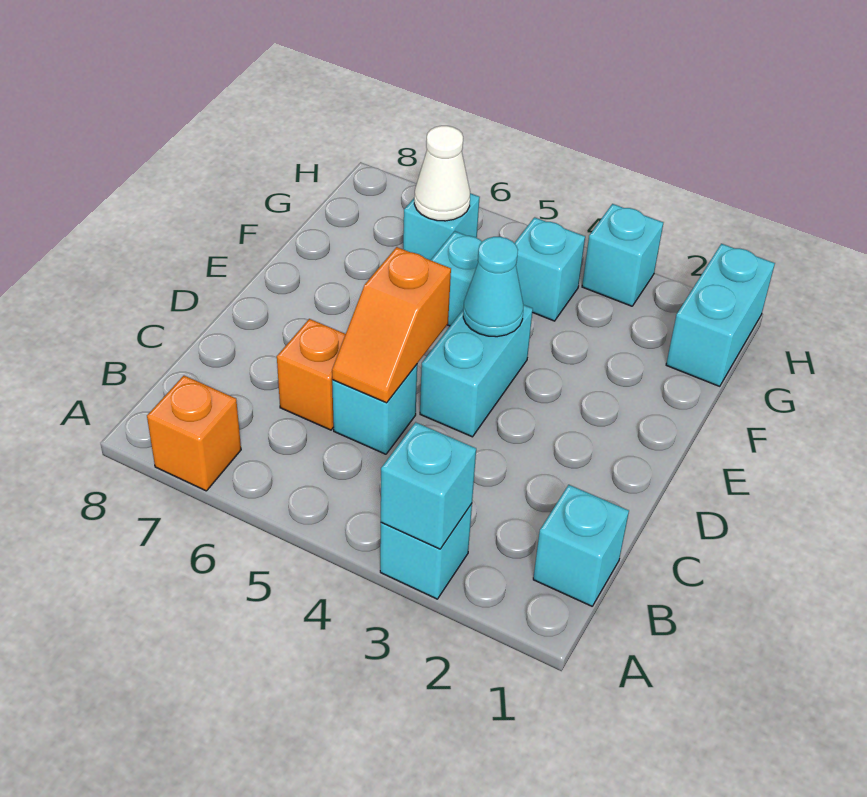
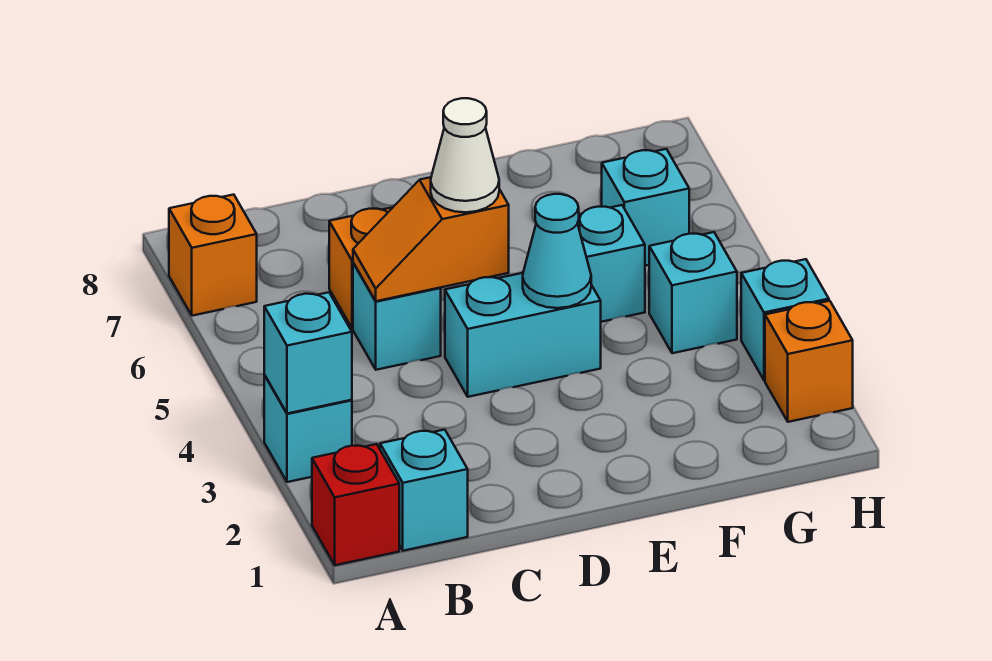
none -> red brick A1 level 1
cyan brick G1:H1 level 1 -> none
white cone G6 level 2 -> white cone D5 level 3
none -> orange brick H2 level 1

